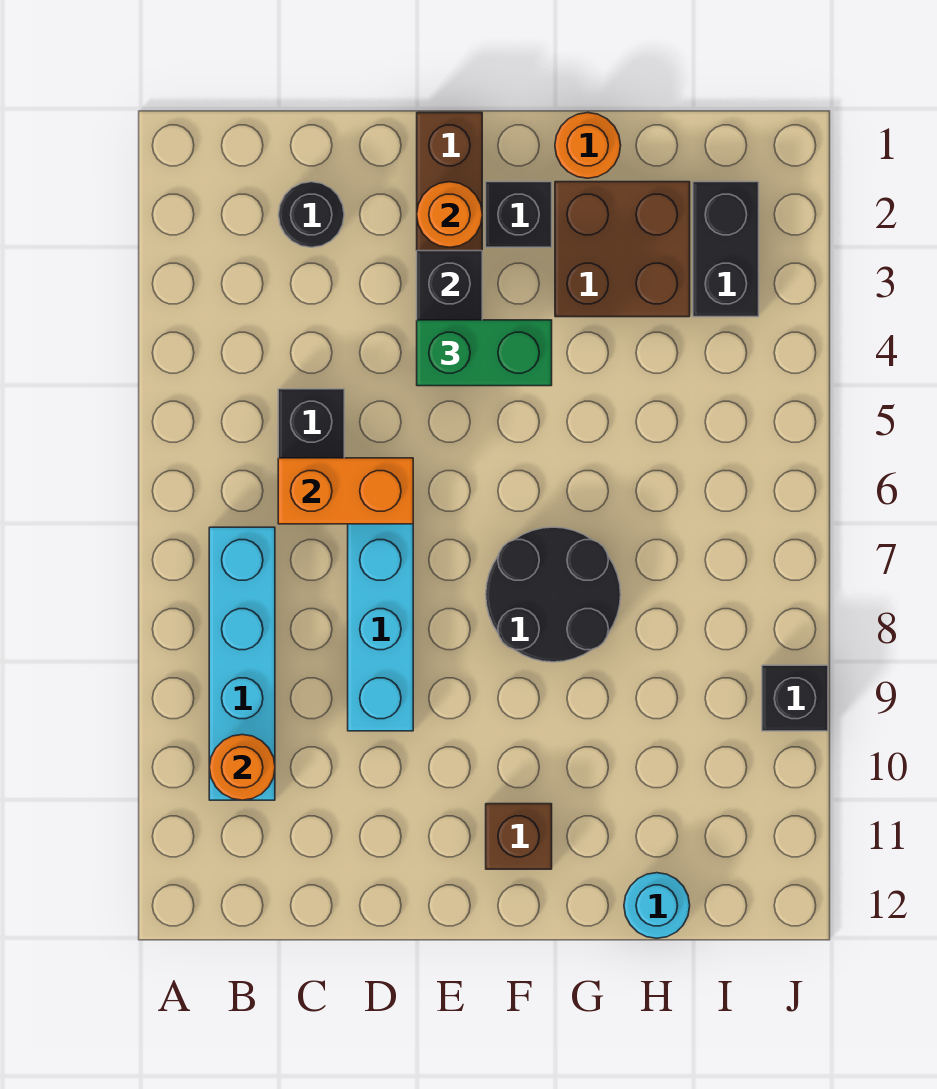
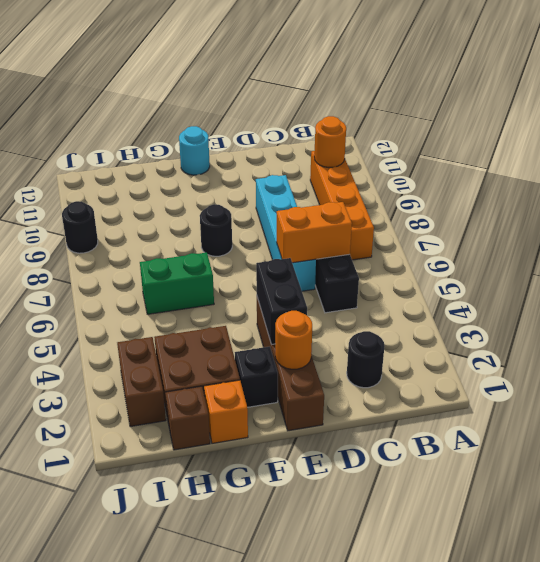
cyan brick B7:B10 level 1 -> orange brick B7:B10 level 1
green brick E4:F4 level 3 -> green brick G6:H6 level 1
black round brick F7:G8 level 1 -> black round brick F8 level 1
brown brick F11 level 1 -> brown brick H1 level 1
orange round brick G1 level 1 -> orange brick G1 level 1
cyan round brick H12 level 1 -> cyan round brick F12 level 1
black brick I2:I3 level 1 -> brown brick I2:I3 level 1
black brick J9 level 1 -> black round brick J9 level 1

